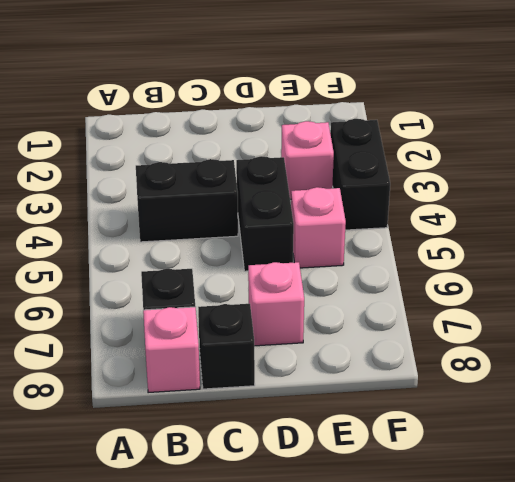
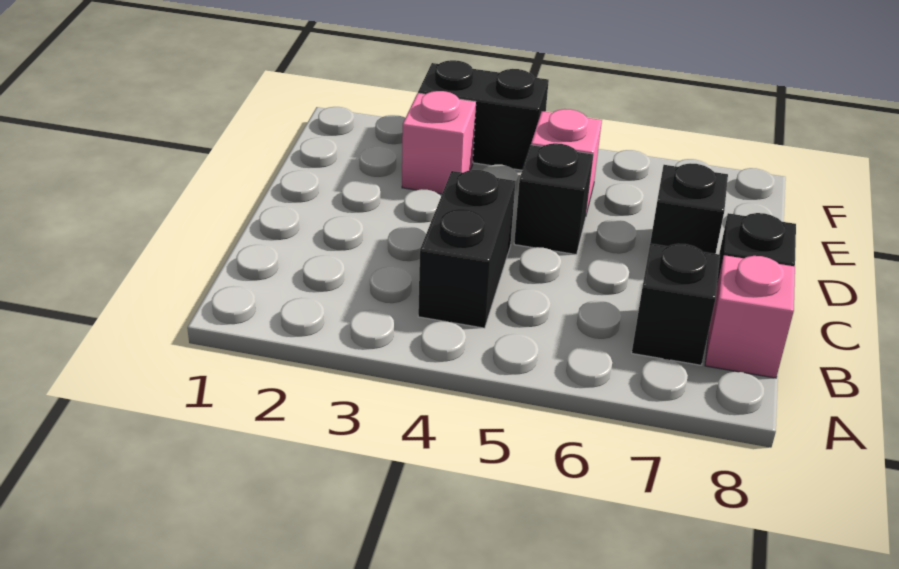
black brick D4:D5 level 1 -> black brick D5 level 1
pink brick D7 level 1 -> black brick D7 level 1

